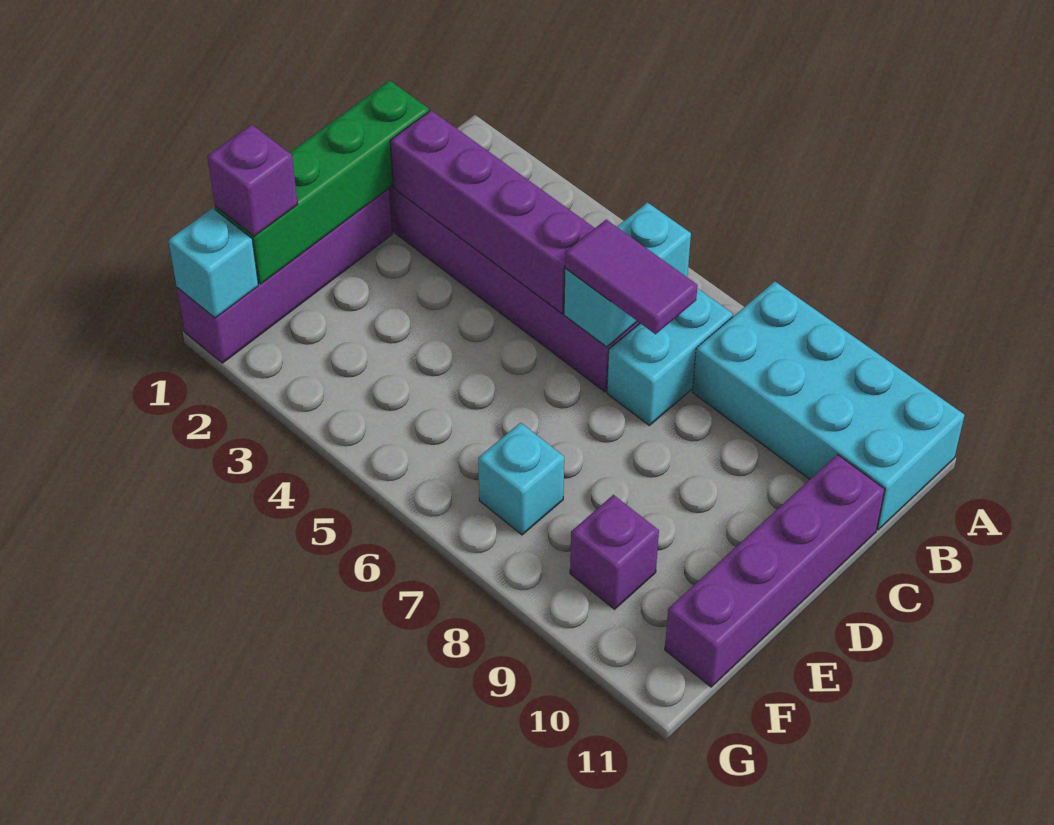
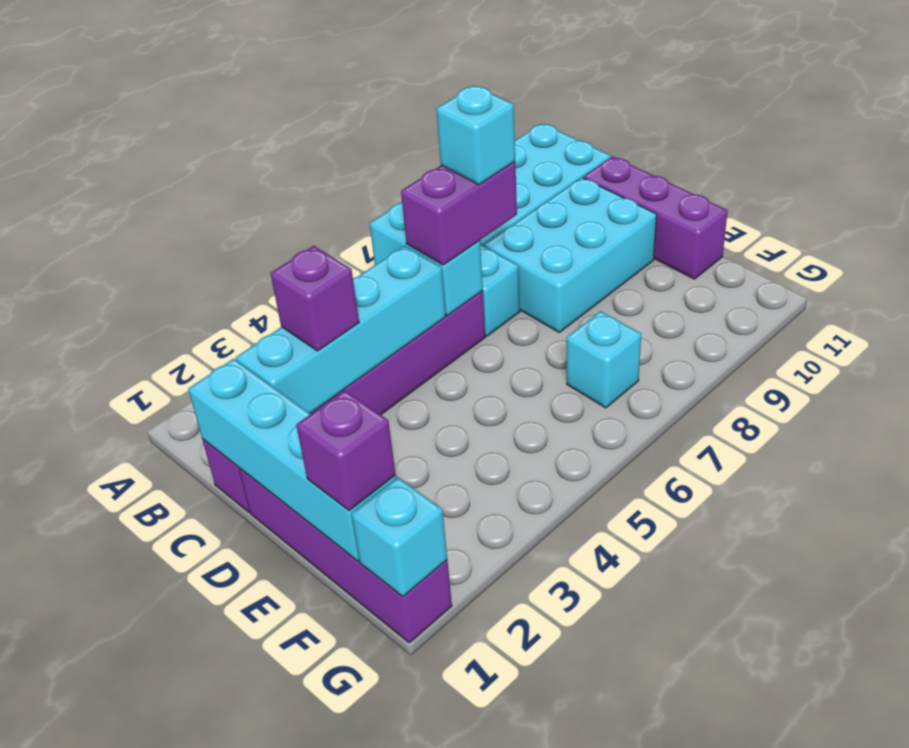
green brick C1:F1 level 2 -> cyan brick C1:F1 level 2
purple brick C2:C5 level 2 -> cyan brick C2:C5 level 2
purple tile C6:C7 level 3 -> purple brick C6:C7 level 3
none -> cyan brick C7 level 4
none -> cyan brick C8:D10 level 1
purple brick C11:F11 level 1 -> purple brick C11:E11 level 1
purple brick F9 level 1 -> purple brick C3 level 3

